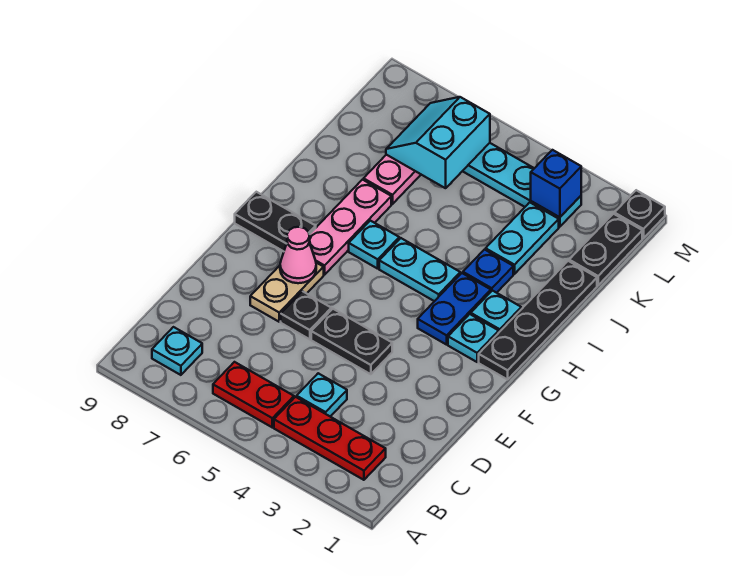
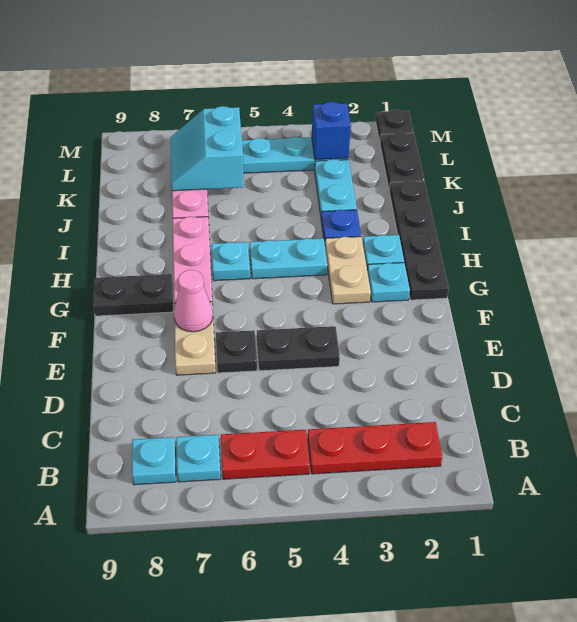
cyan plate C4 level 1 -> cyan plate B7 level 1
blue plate G3:H3 level 1 -> tan plate G3:H3 level 1

